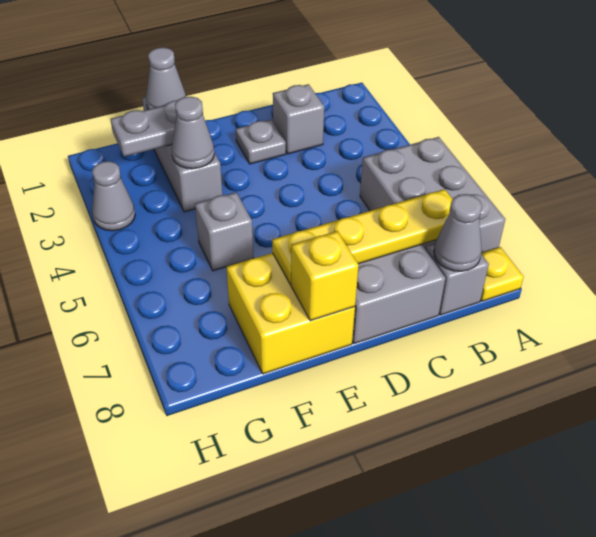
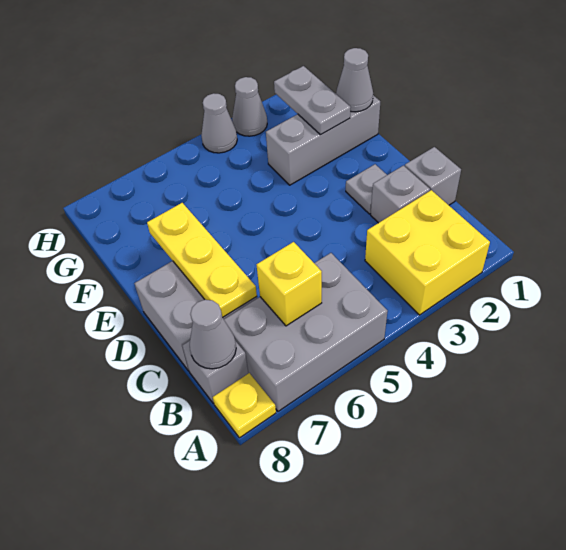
yellow plate B7:E7 level 2 -> yellow plate C7:E7 level 2
yellow brick E7:F8 level 1 -> yellow brick A2:B3 level 1
yellow brick E8 level 2 -> yellow brick B6 level 2
grey cone F3 level 2 -> grey cone H4 level 1
grey brick F5 level 1 -> grey brick C1 level 1

